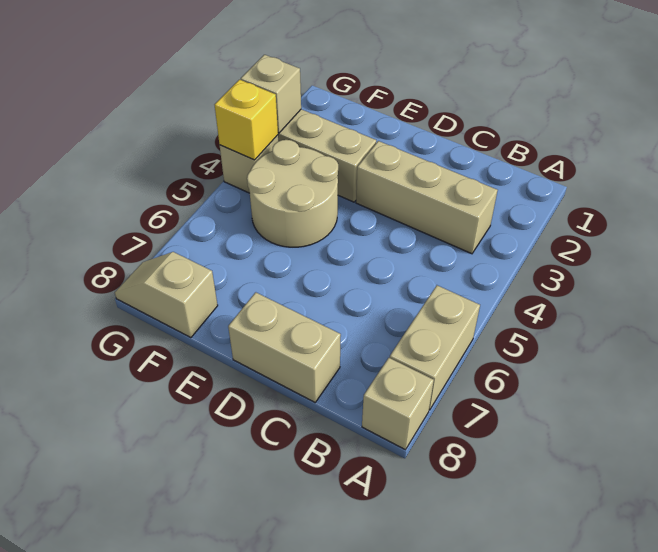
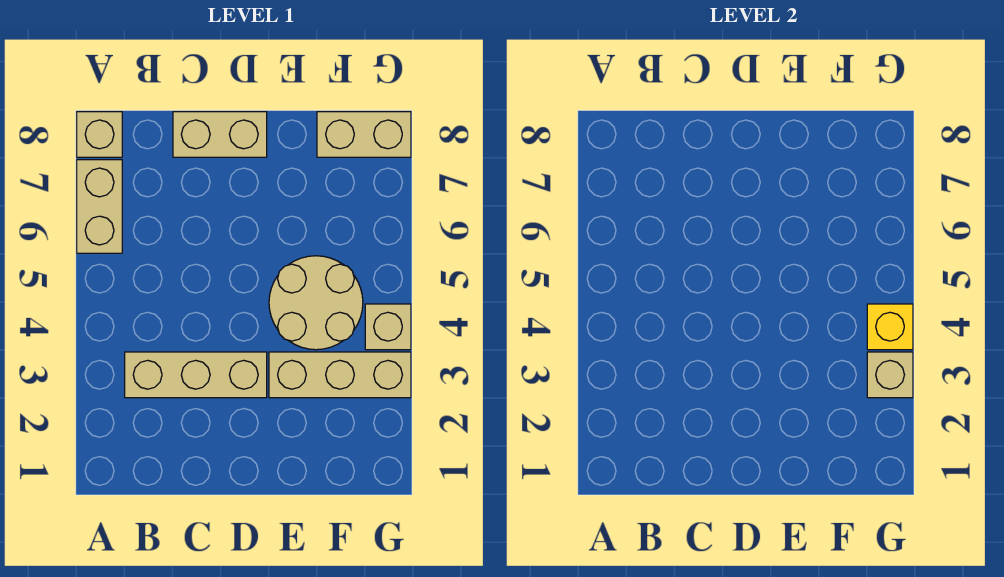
tan slope F8:G8 level 1 top F -> tan brick F8:G8 level 1

